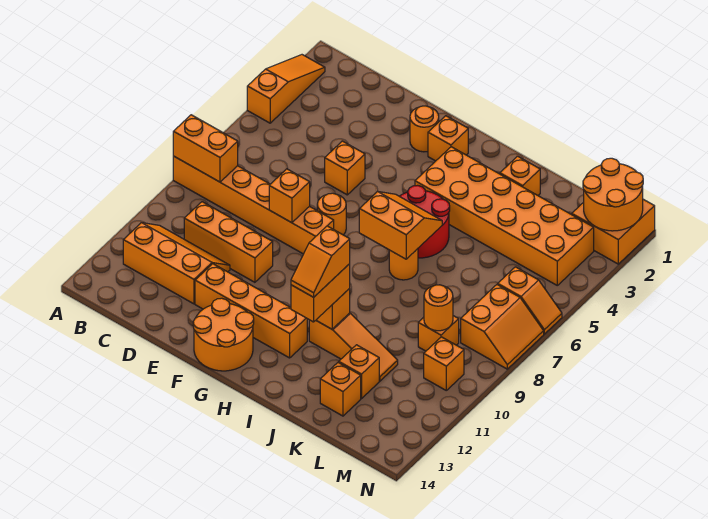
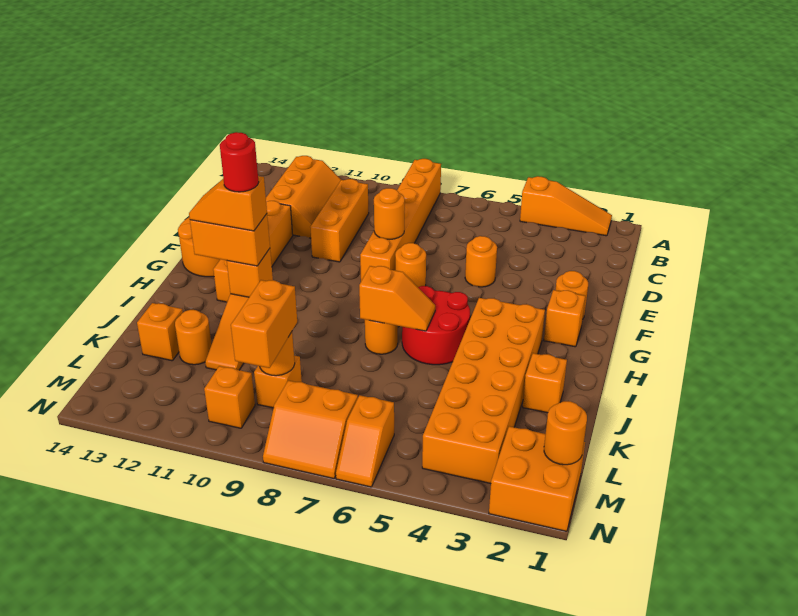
orange brick A8:B8 level 2 -> orange brick L9:M9 level 3
orange brick E5 level 1 -> orange round brick E5 level 1
orange brick E8 level 2 -> orange round brick E8 level 2
orange slope H6:I7 level 2 top 7 -> orange slope I6:I7 level 2 top 7
none -> red round brick I11 level 5
orange brick K12 level 1 -> orange round brick K12 level 1
orange round brick M1:N2 level 2 -> orange round brick M1 level 2

